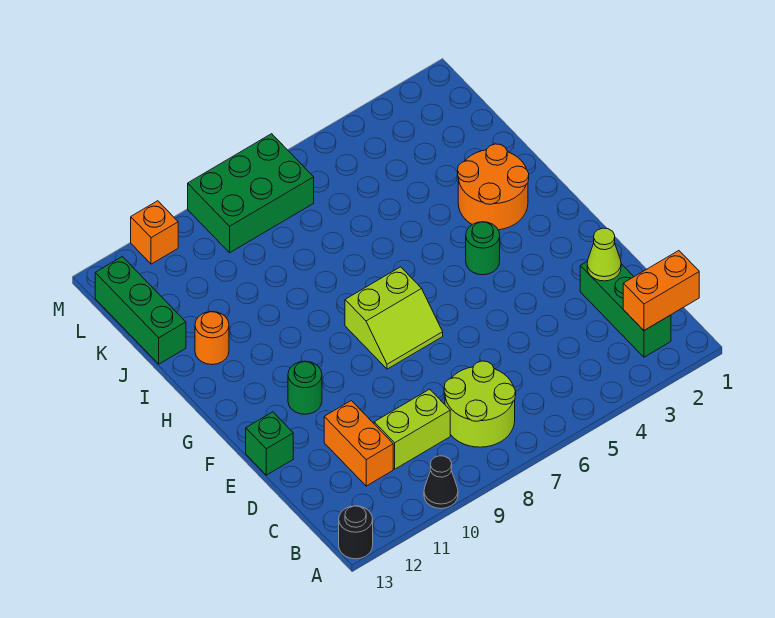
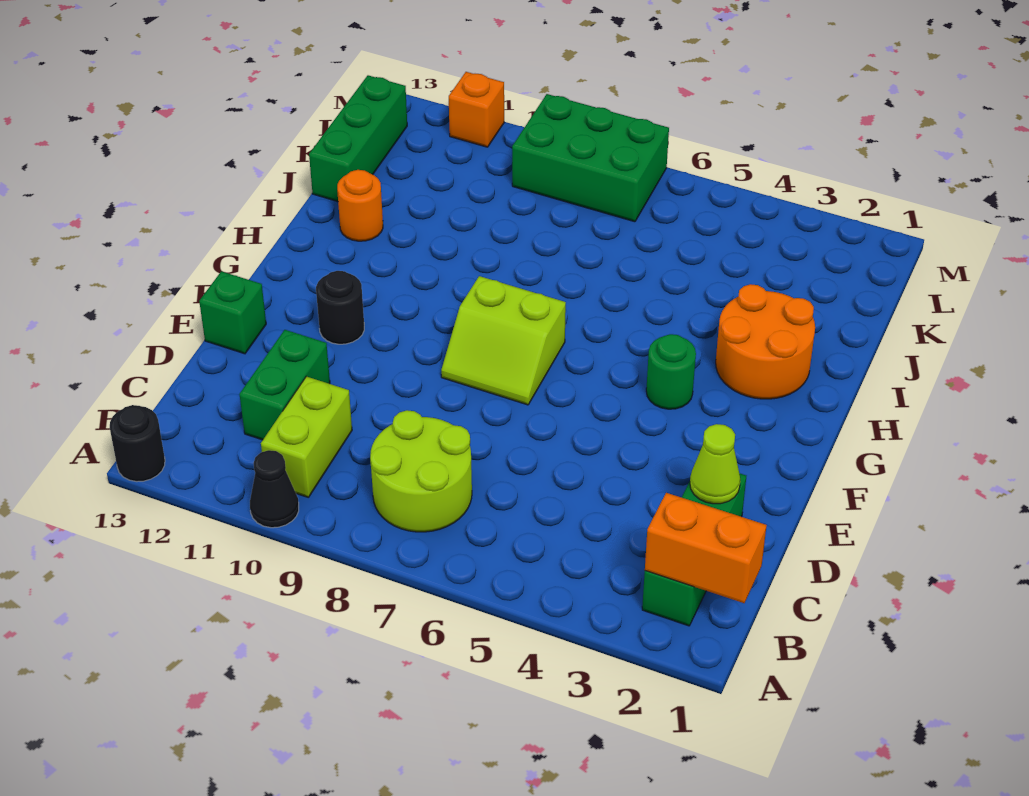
lime brick C9:C10 level 1 -> lime brick B10:C10 level 1
orange brick C11:D11 level 1 -> green brick C11:D11 level 1
green round brick F11 level 1 -> black round brick F11 level 1

